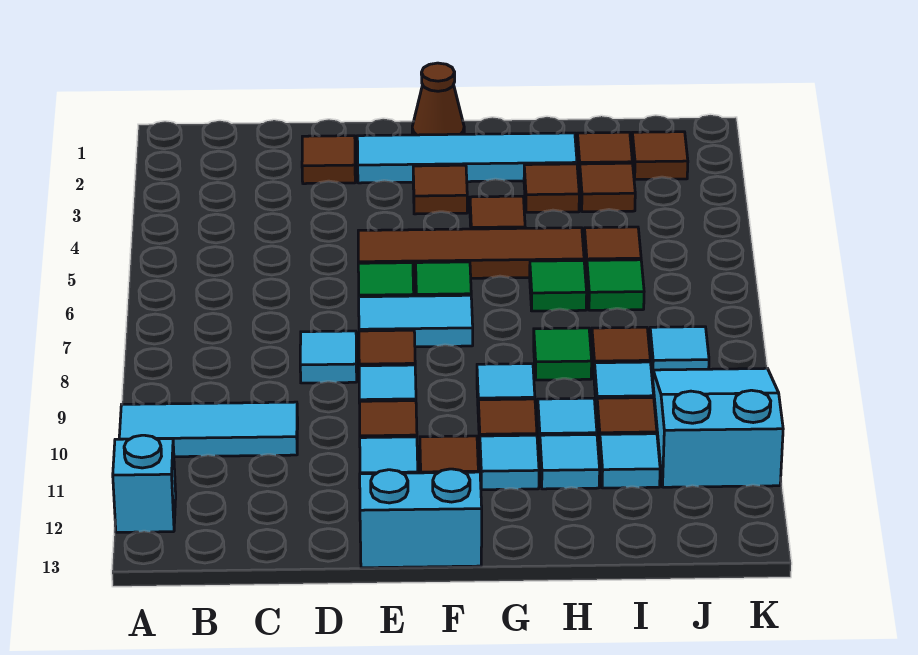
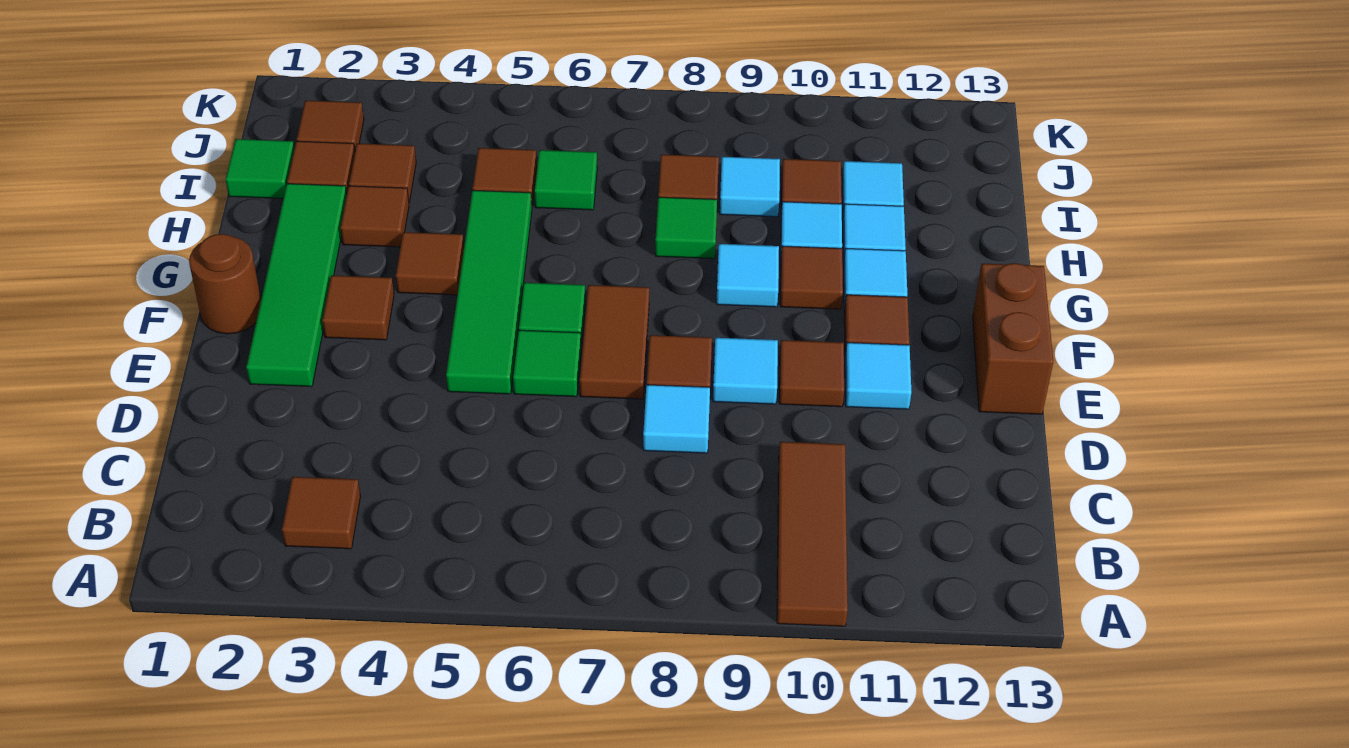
cyan tile A10:C10 level 1 -> brown tile A10:C10 level 1
cyan brick A12 level 1 -> none
brown tile D2 level 1 -> brown tile B3 level 1
cyan tile E2:H2 level 1 -> green tile E2:H2 level 1
brown tile E5:H5 level 1 -> green tile E5:H5 level 1
cyan tile E7:F7 level 1 -> brown tile E7:F7 level 1
cyan brick E13:F13 level 1 -> brown brick E13:F13 level 1
brown cone F1 level 1 -> brown round brick F1 level 1
green tile H6 level 1 -> green tile I1 level 1
cyan tile J8 level 1 -> none
cyan slope J9:K11 level 1 top 11 -> none

